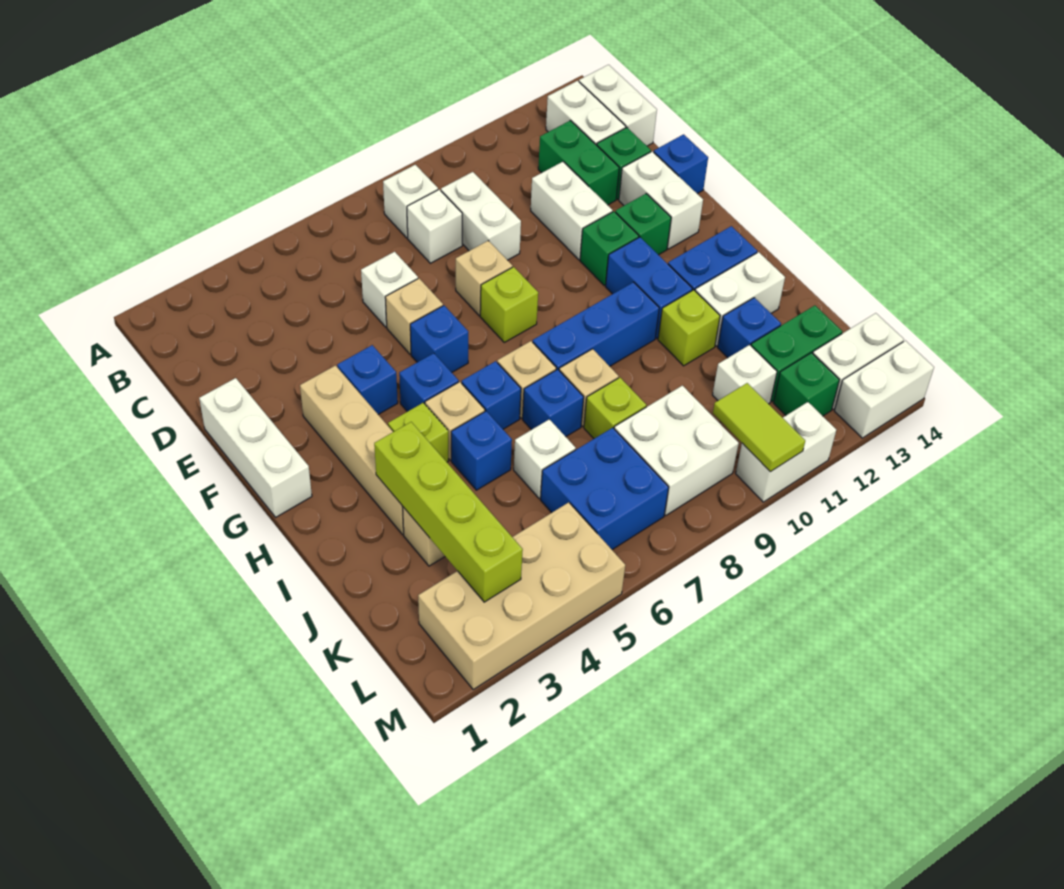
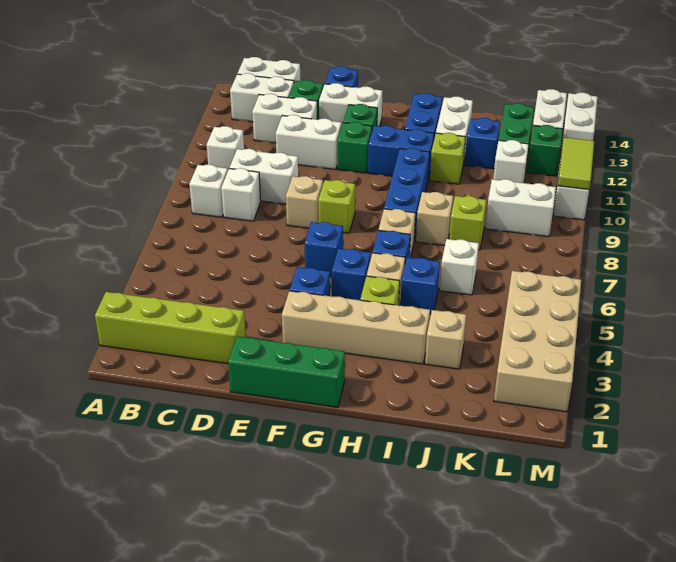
green brick C12:D12 level 1 -> white brick C12:D12 level 1
white brick D6 level 1 -> white brick B10 level 1
white brick E1:G1 level 1 -> green brick E1:G1 level 1
tan brick E6 level 1 -> none
lime brick I3:L3 level 2 -> lime brick A2:D2 level 1
blue brick I7 level 1 -> none
blue brick K6:L7 level 1 -> none
white brick K8:L9 level 1 -> white brick K9:L9 level 1
lime tile L10:M10 level 2 -> lime tile M10:M11 level 2

